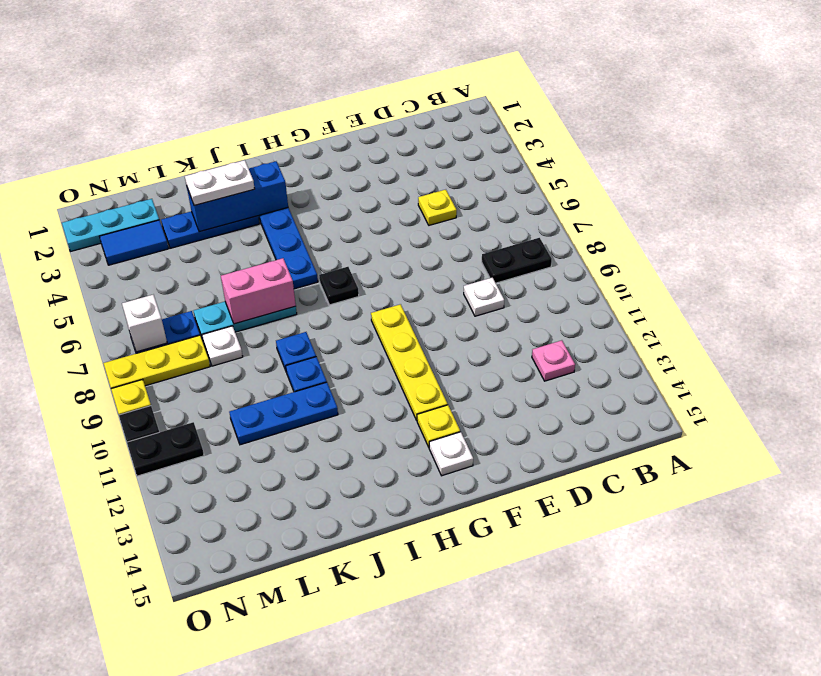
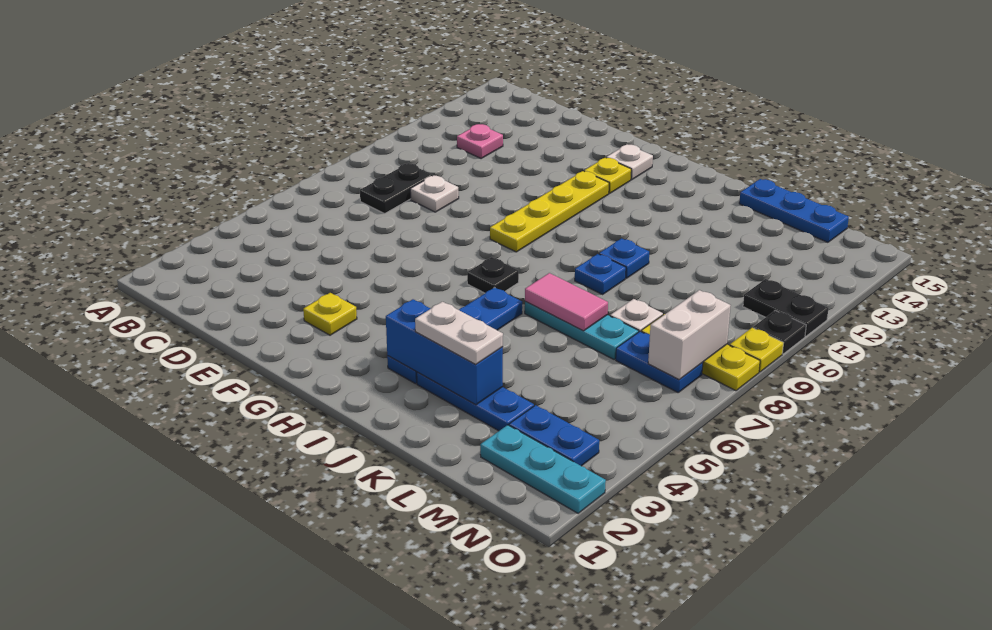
black plate B8:C8 level 1 -> black plate C8:C9 level 1
yellow plate D5 level 1 -> yellow plate F3 level 1
pink brick J7:K7 level 2 -> pink tile J7:K7 level 2
blue plate J11:L11 level 1 -> blue plate K15:M15 level 1
blue tile M3:N3 level 1 -> blue plate M3:N3 level 1
white brick N7 level 2 -> white brick N7:N8 level 2

